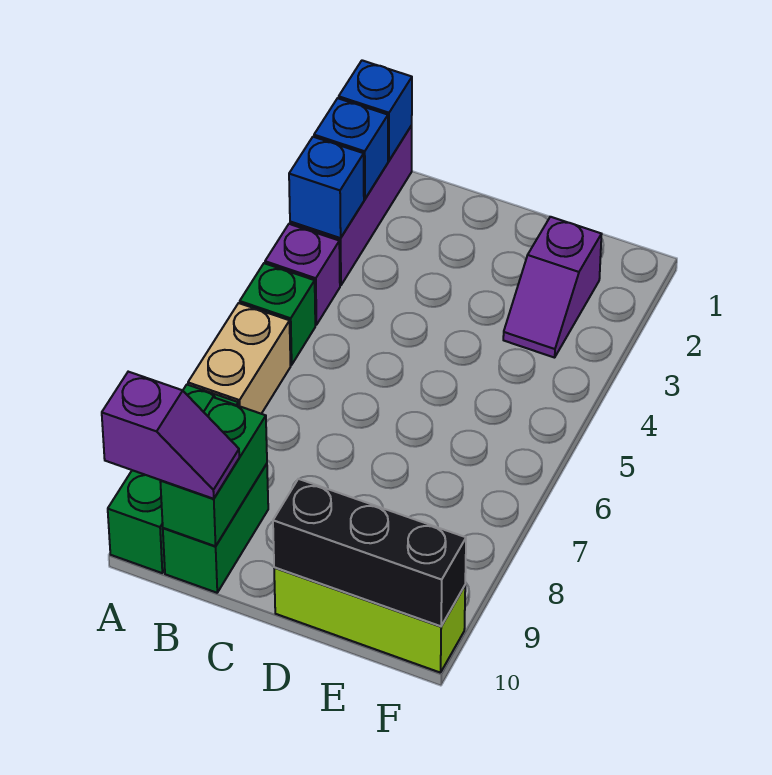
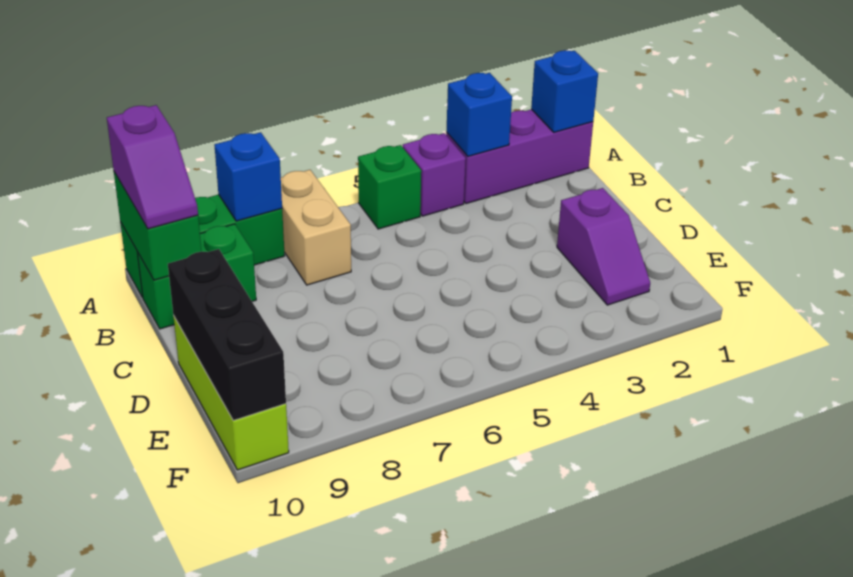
blue brick A2 level 2 -> blue brick A8 level 2
tan brick A6:A7 level 1 -> tan brick A7:B7 level 1
green brick B9:B10 level 2 -> green brick A10:B10 level 2
purple slope E2:E3 level 1 top 2 -> purple slope D2:E2 level 1 top D

